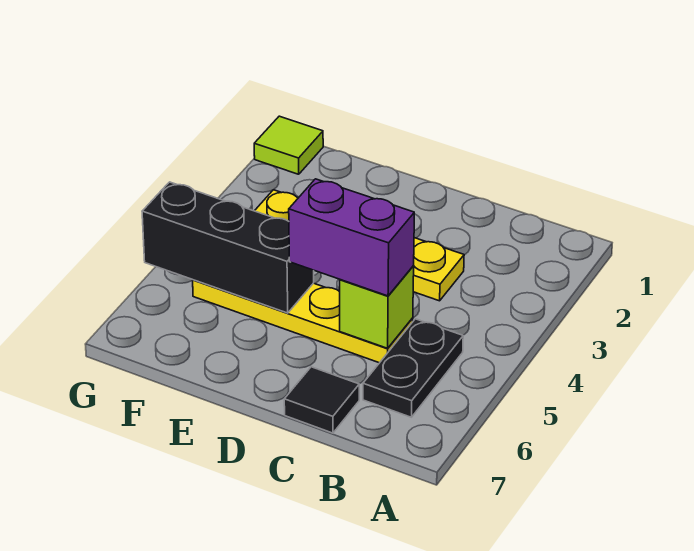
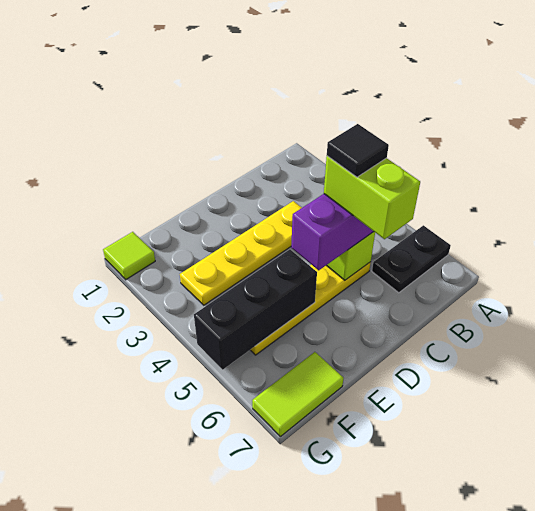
black plate B5:B6 level 1 -> black plate A6:B6 level 1
none -> lime brick C5:C6 level 4
black tile C7 level 1 -> black tile C5 level 5
none -> lime tile F7:G7 level 1

